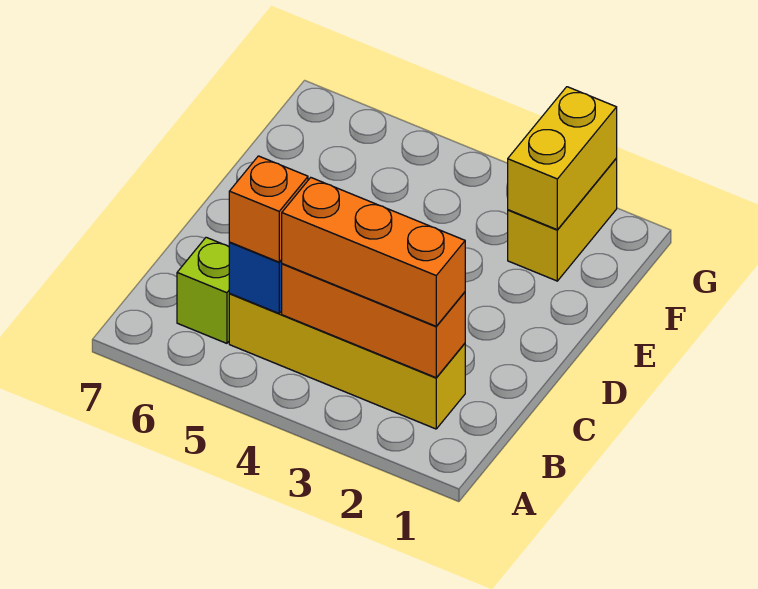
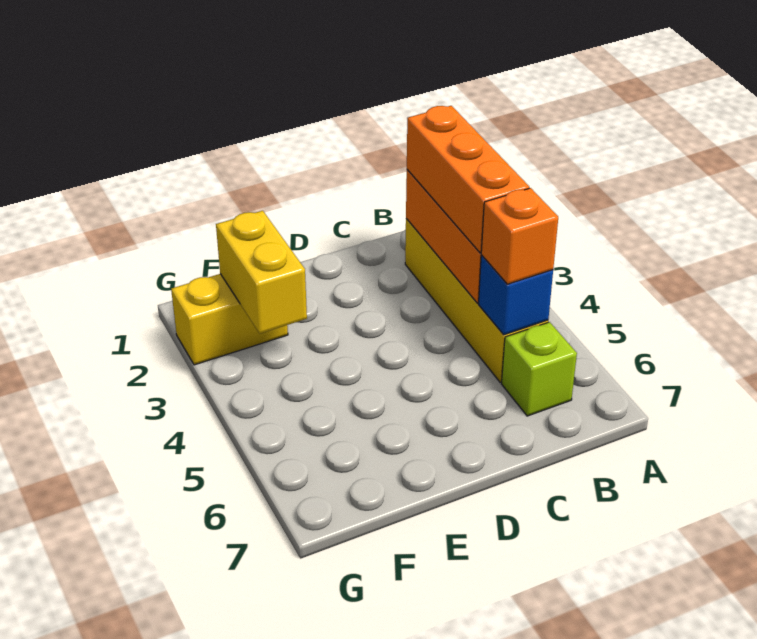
yellow brick F2:G2 level 2 -> yellow brick F2:F3 level 2

